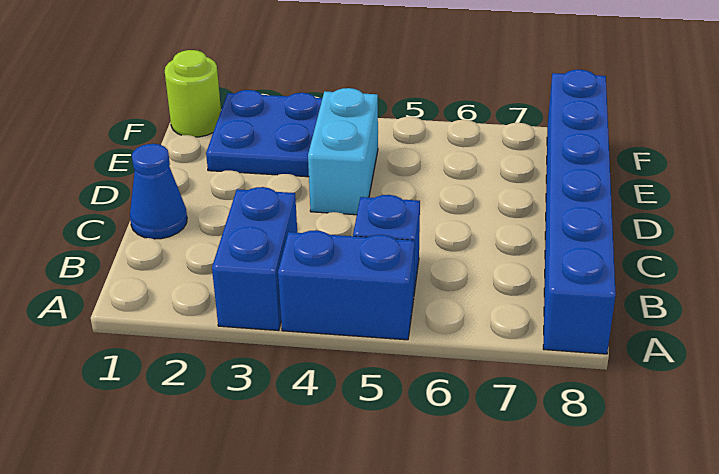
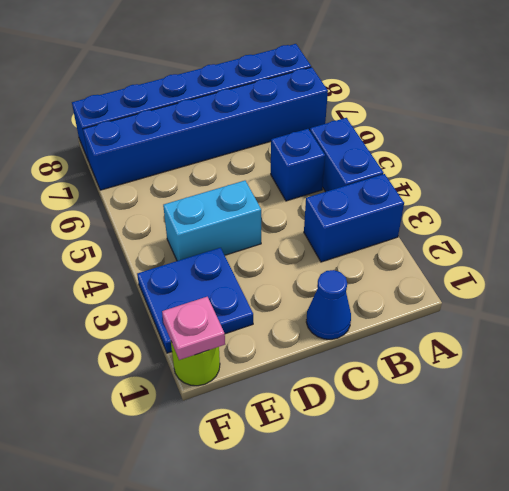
none -> blue brick A7:F7 level 1
none -> pink plate F1 level 2

